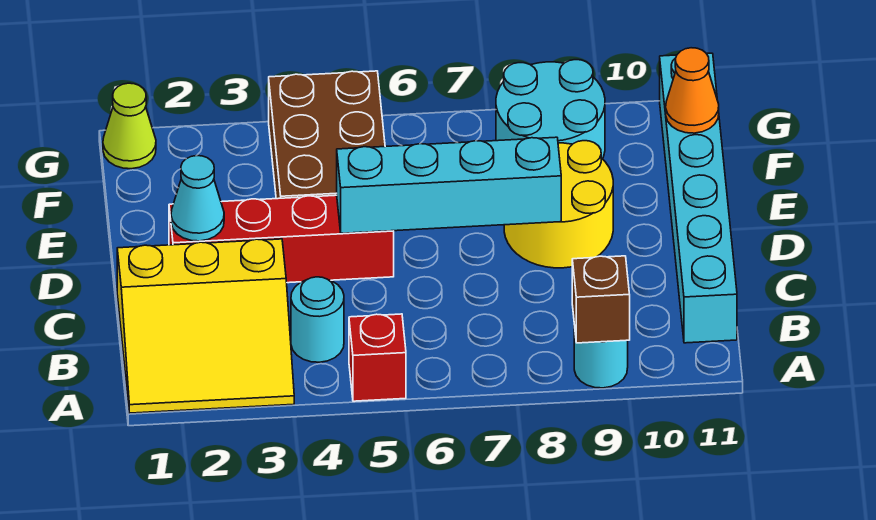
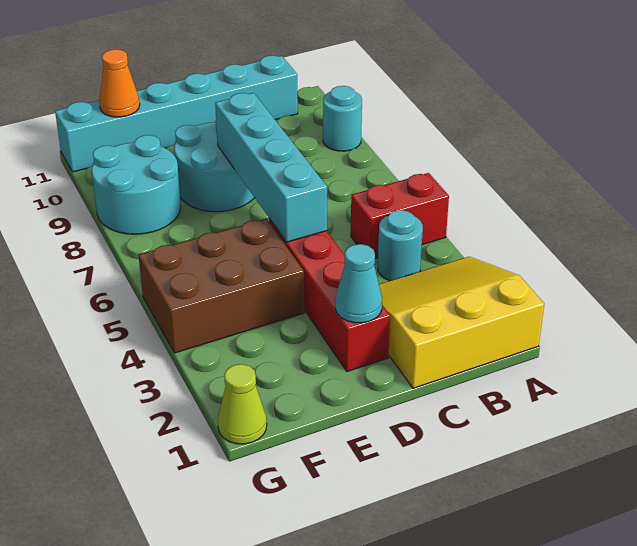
yellow slope A1:C3 level 1 top C -> yellow slope A1:C3 level 1 top 1
red brick A5 level 1 -> red brick A5:B5 level 1
brown brick A9 level 2 -> none
yellow round brick D8:E9 level 1 -> cyan round brick D8:E9 level 1

